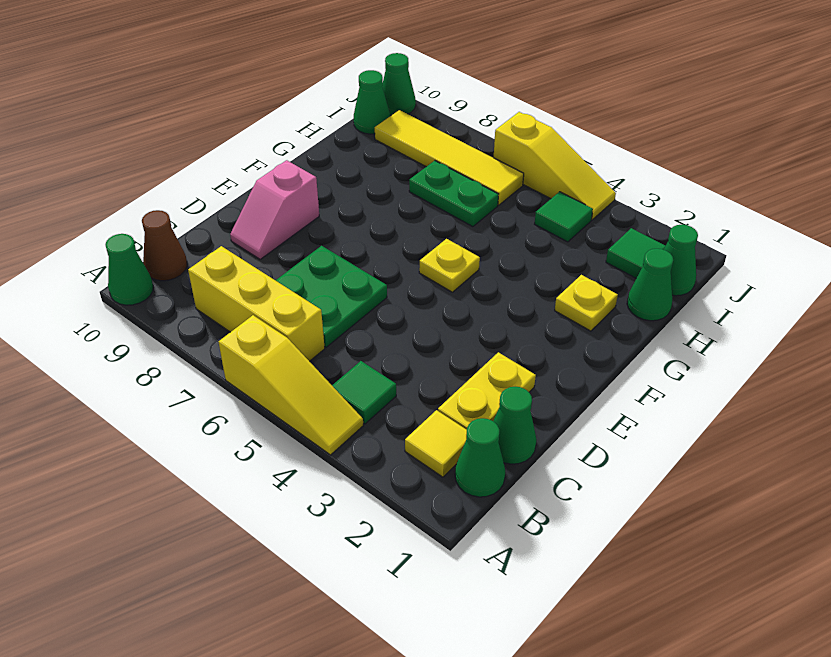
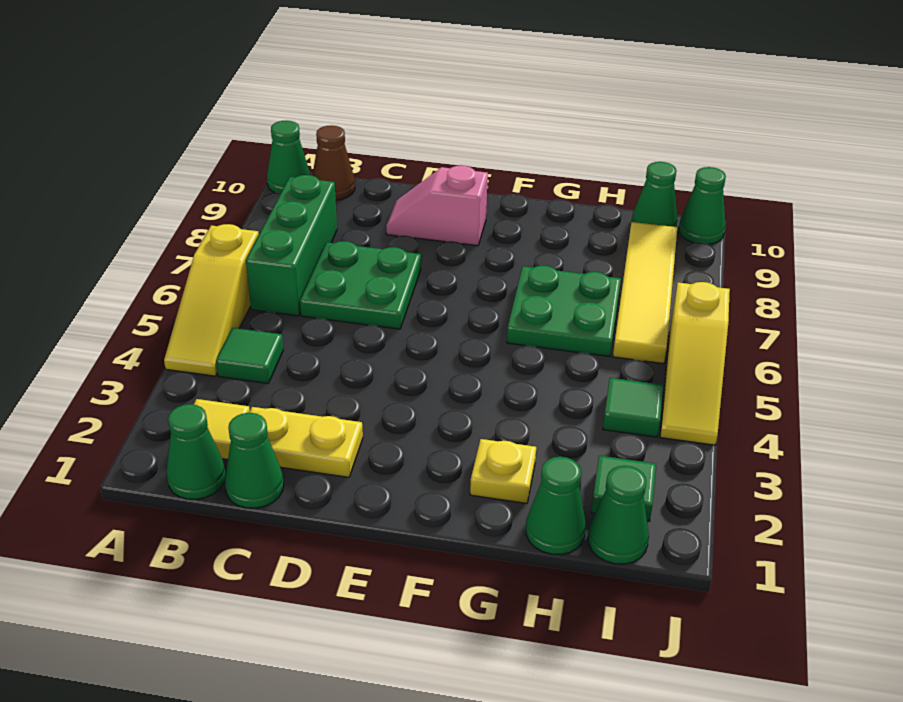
yellow brick B6:B8 level 1 -> green brick B6:B8 level 1
yellow plate F5 level 1 -> none
green plate H6:H7 level 1 -> green plate G6:H7 level 1

